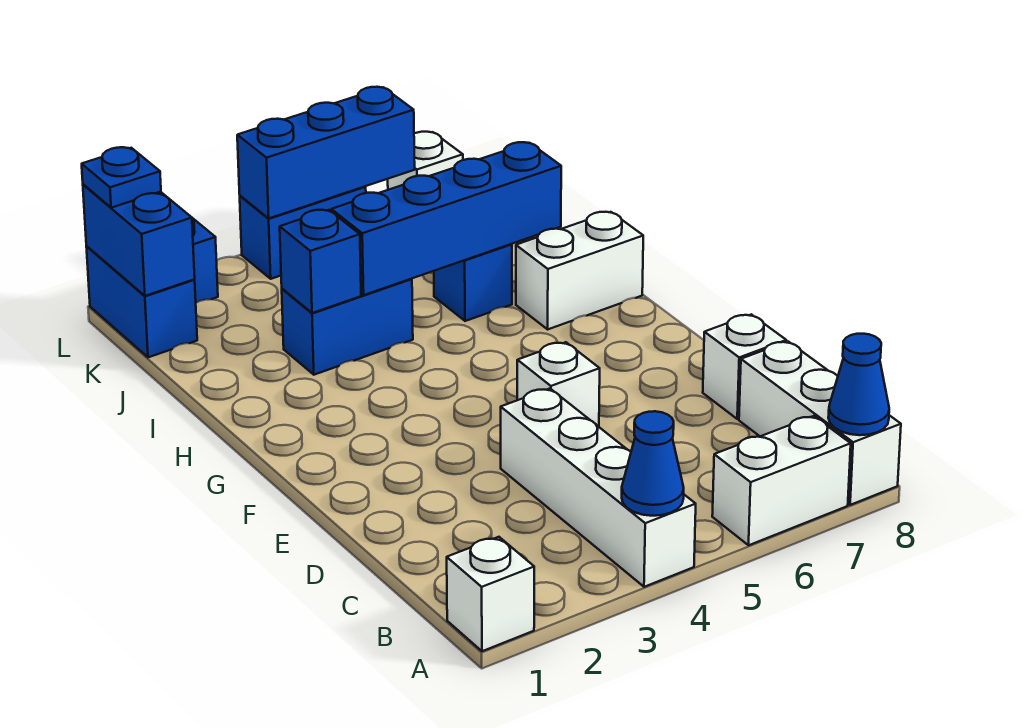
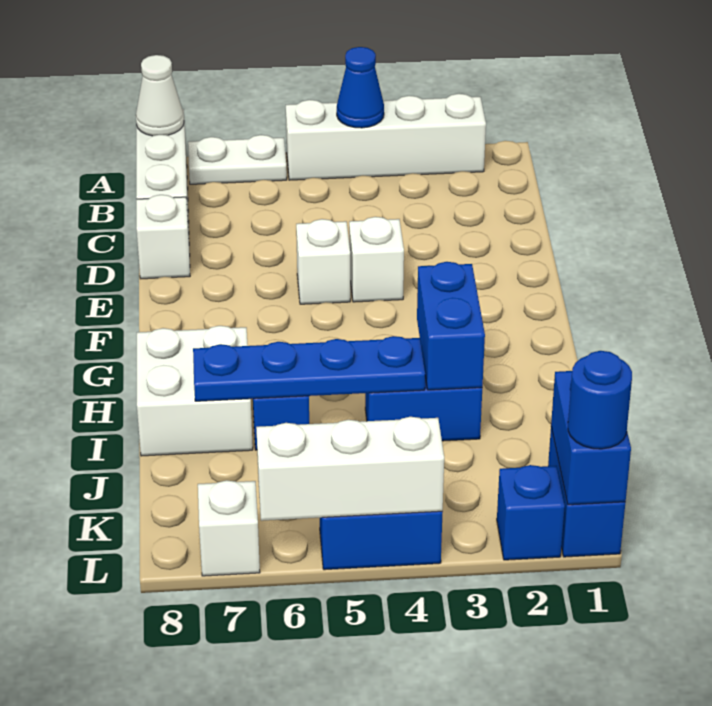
white brick A1 level 1 -> white brick E4 level 1
white brick A4:D4 level 1 -> white brick A2:A5 level 1
white brick A6:A7 level 1 -> white plate A6:A7 level 1
blue cone A8 level 2 -> white cone A8 level 2
white brick H7:H8 level 1 -> white brick H7:I8 level 1
blue brick I3 level 2 -> blue brick H3:I3 level 2
blue brick I4:I7 level 2 -> blue plate I4:I7 level 2
blue plate L1 level 3 -> blue round brick L1 level 3
blue brick L4:L6 level 2 -> white brick L4:L6 level 2

